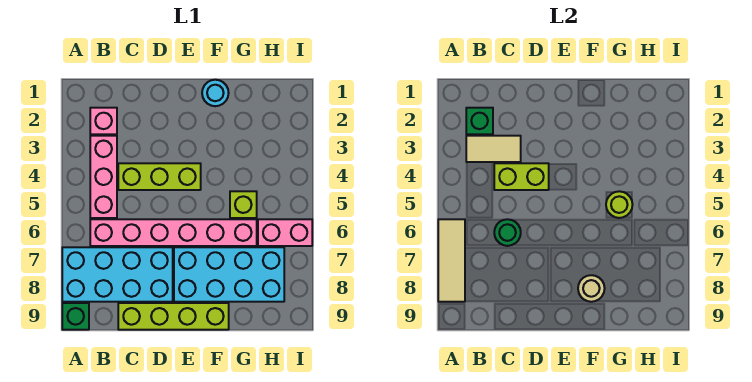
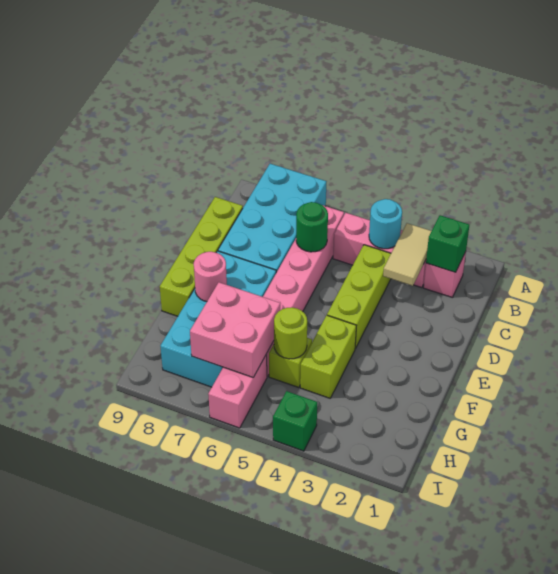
tan tile A6:A8 level 2 -> none
green brick A9 level 1 -> green brick I4 level 1
lime brick C4:D4 level 2 -> lime brick F4:G4 level 1
cyan round brick F1 level 1 -> cyan round brick B4 level 2
tan round brick F8 level 2 -> pink round brick F8 level 2
none -> pink brick G6:H7 level 2

